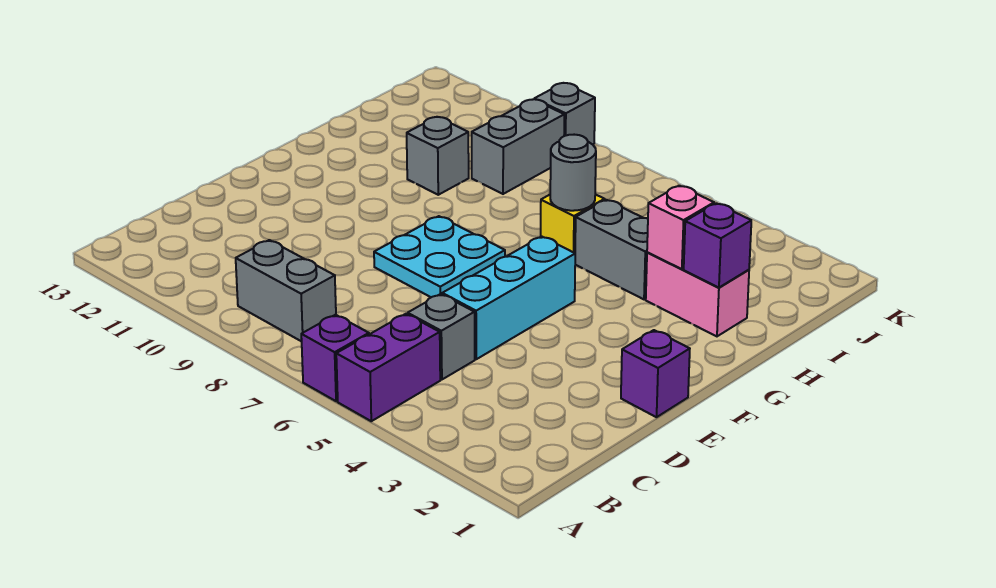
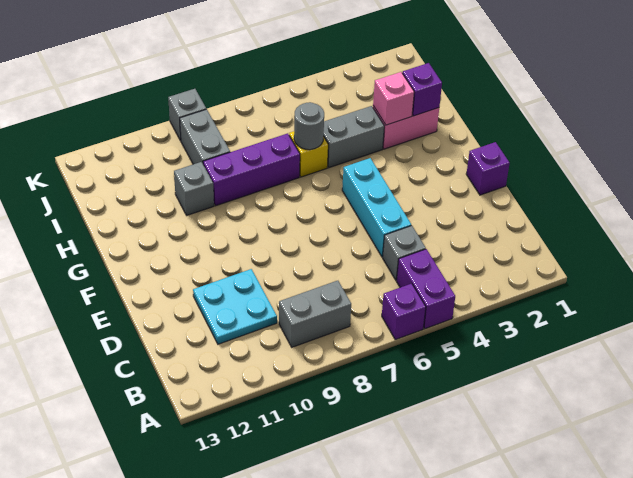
cyan plate E7:F8 level 1 -> cyan plate C10:D11 level 1
none -> purple brick H7:H9 level 1

